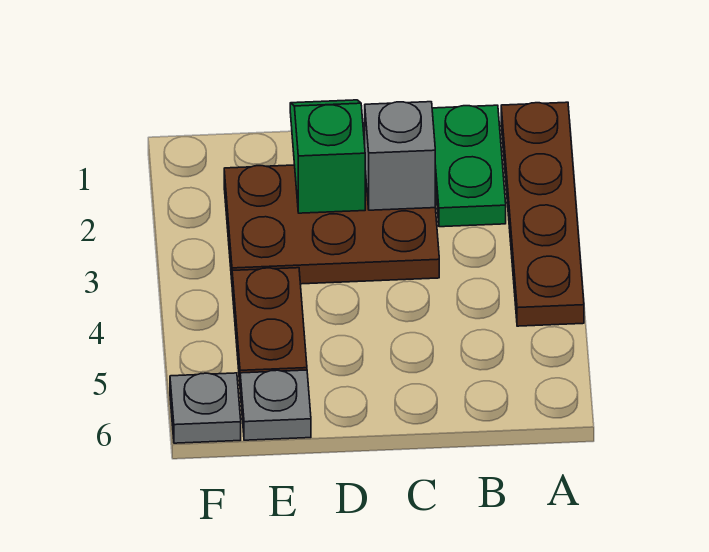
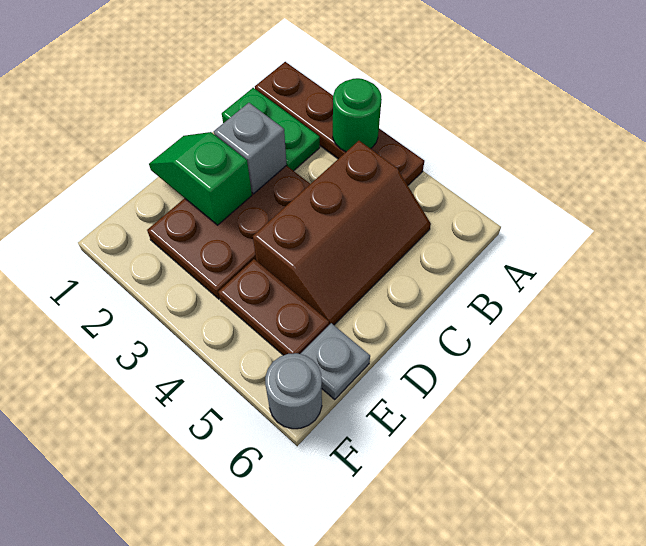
none -> green round brick A3 level 2
none -> brown slope B4:D5 level 1 top 4
grey plate F6 level 1 -> grey round brick F6 level 1

